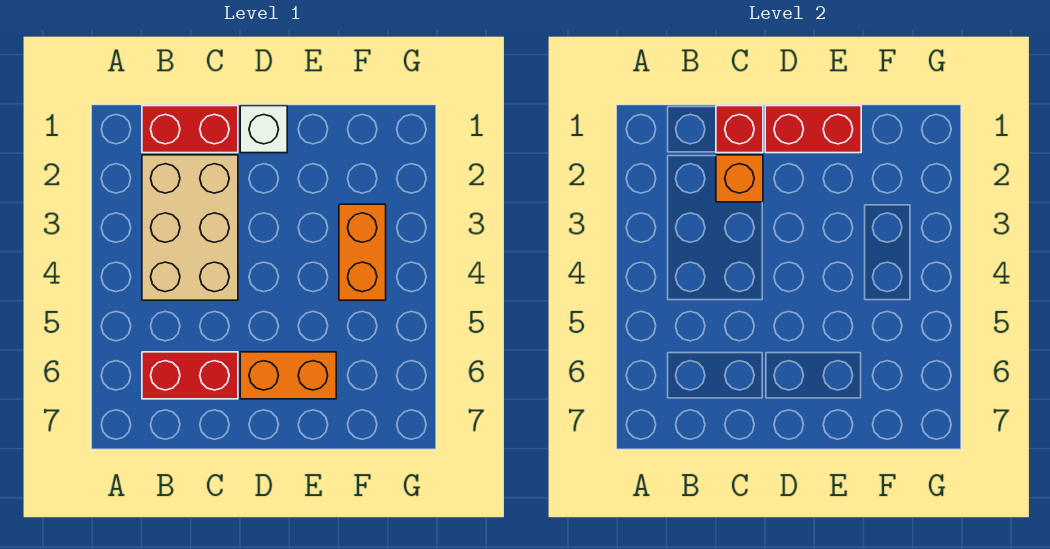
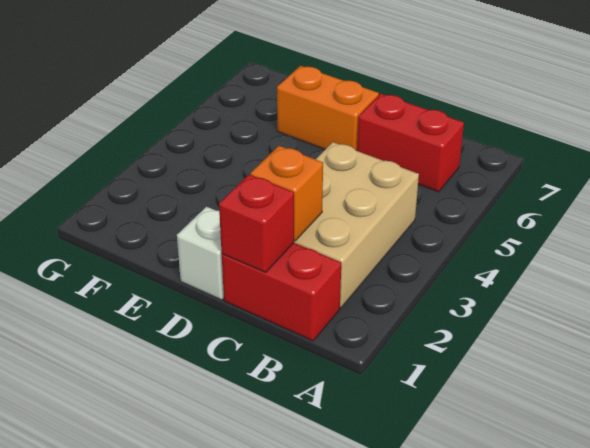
red brick D1:E1 level 2 -> none
orange brick F3:F4 level 1 -> none

